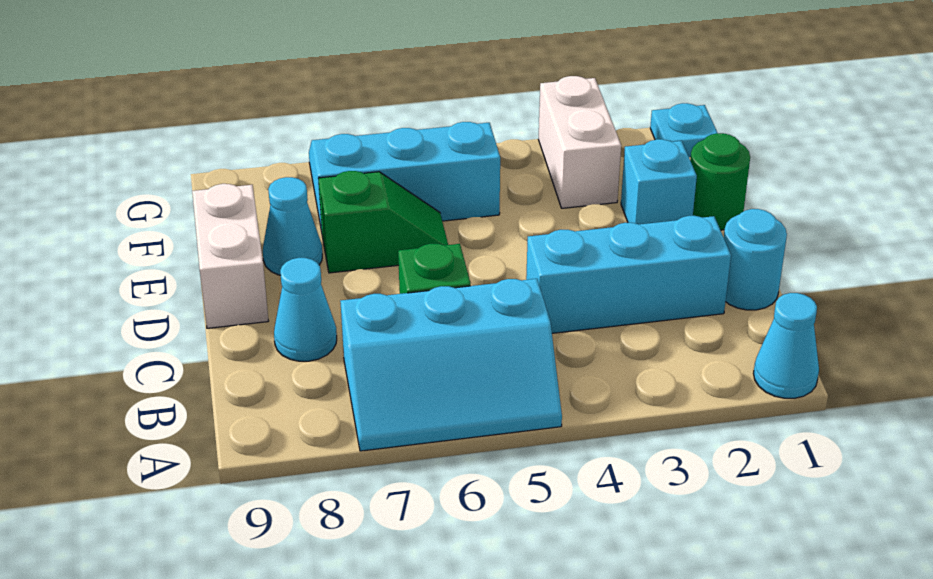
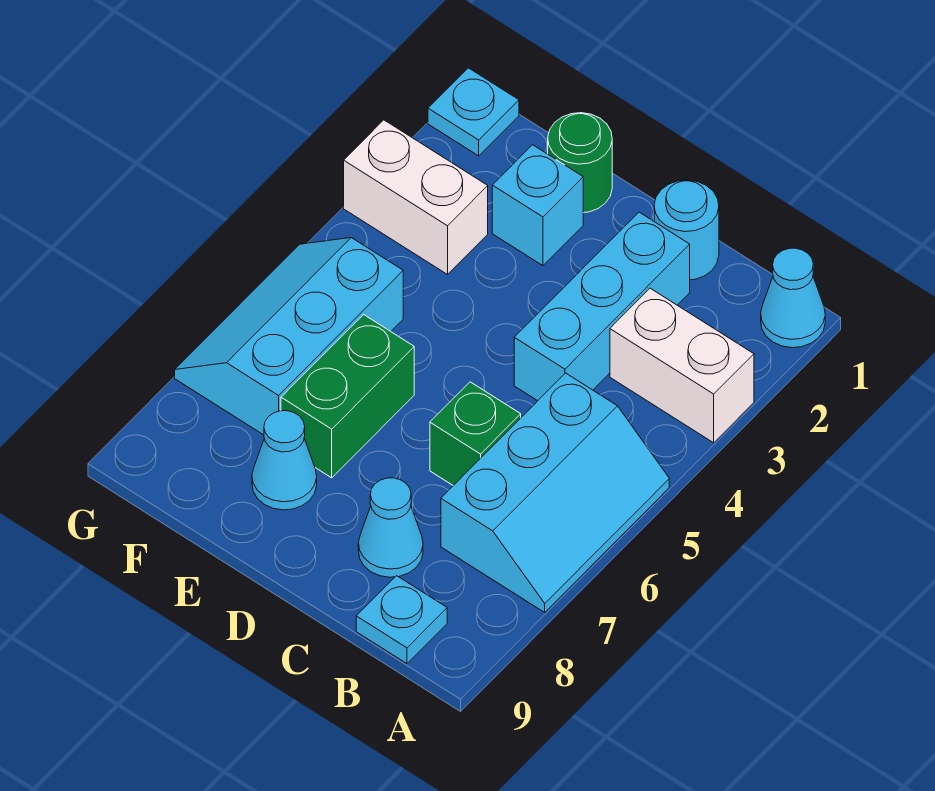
none -> cyan plate B9 level 1
white brick D9:E9 level 1 -> white brick A3:B3 level 1
green slope E6:E7 level 1 top 7 -> green brick E6:E7 level 1

